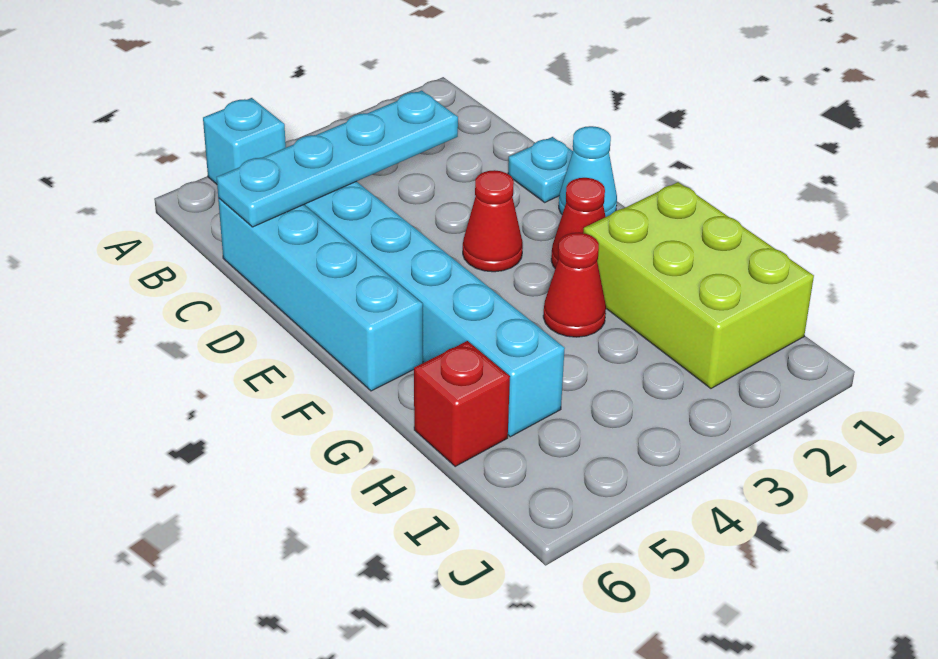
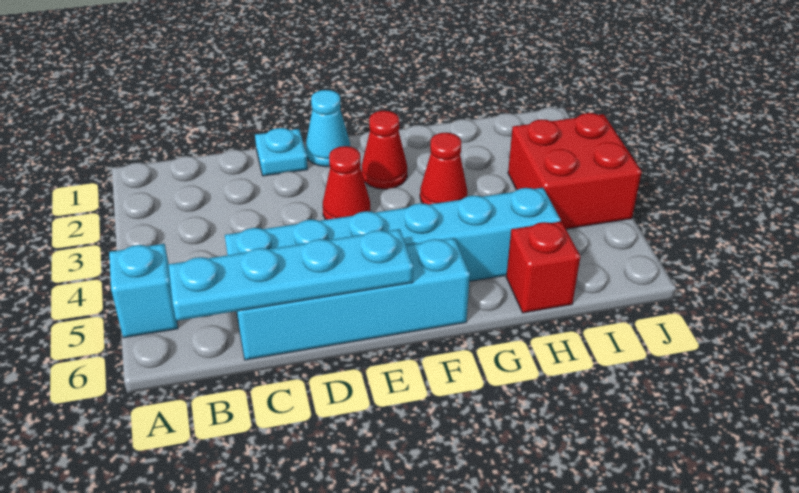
cyan plate C3:C6 level 2 -> cyan plate B6:E6 level 2
lime brick G1:I2 level 1 -> none
none -> red brick I3:J4 level 1

